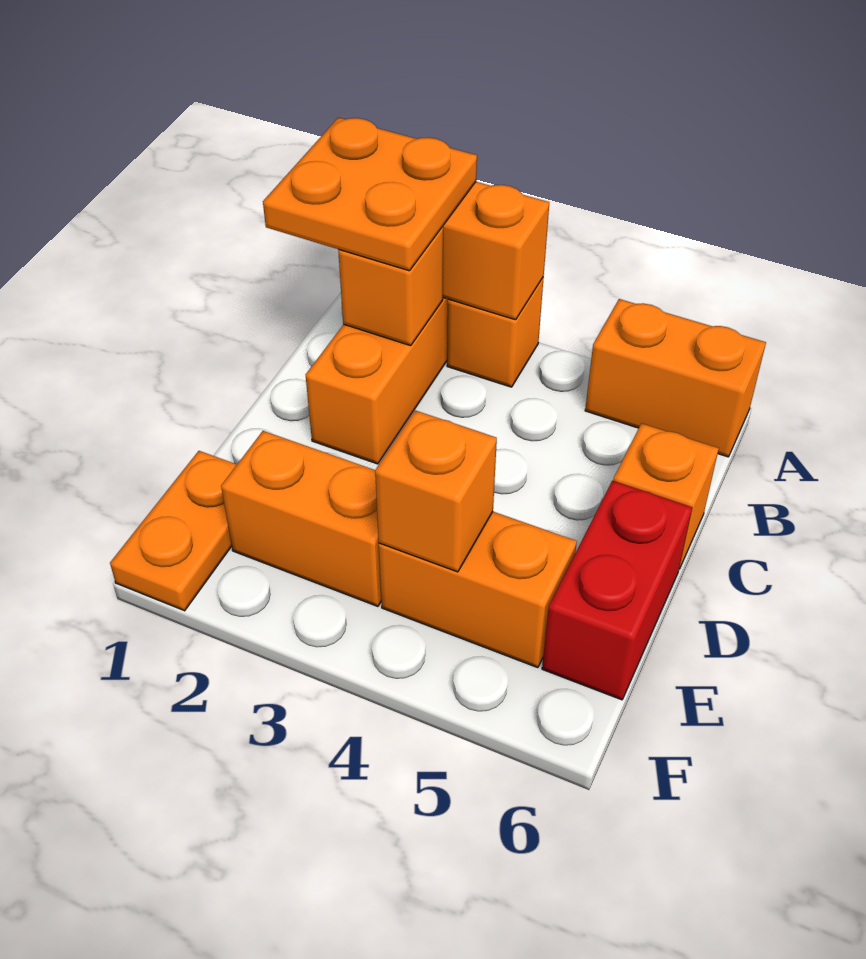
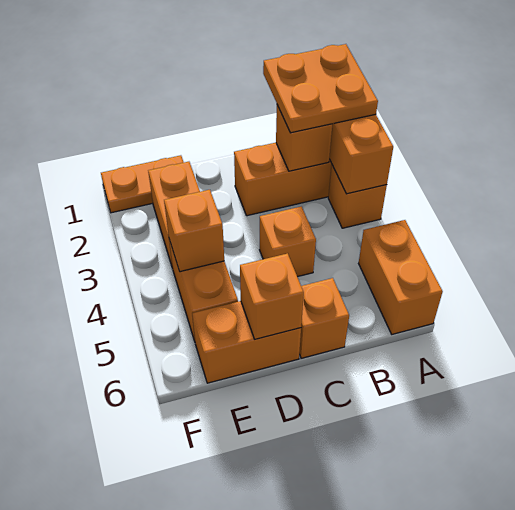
none -> orange brick C4 level 1
red brick D6:E6 level 1 -> orange brick D6:E6 level 1
none -> orange brick D6 level 2

